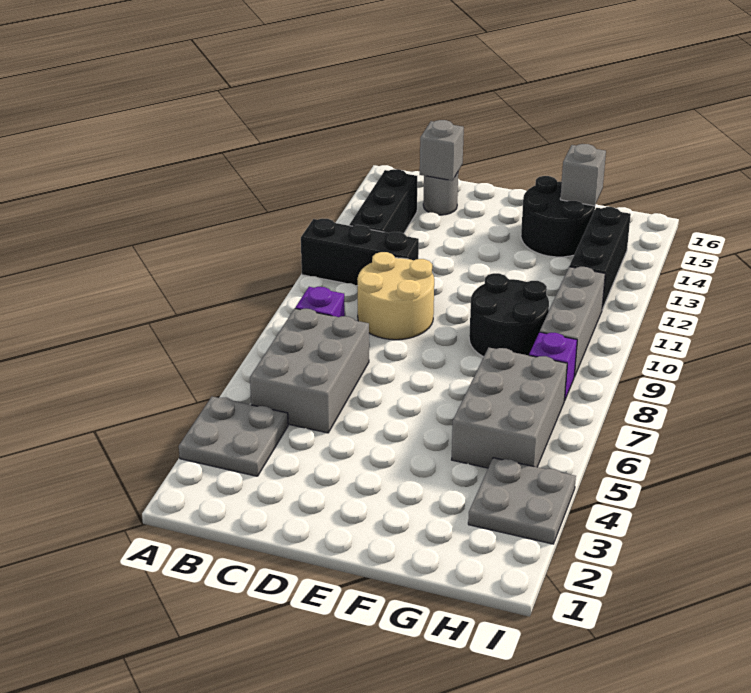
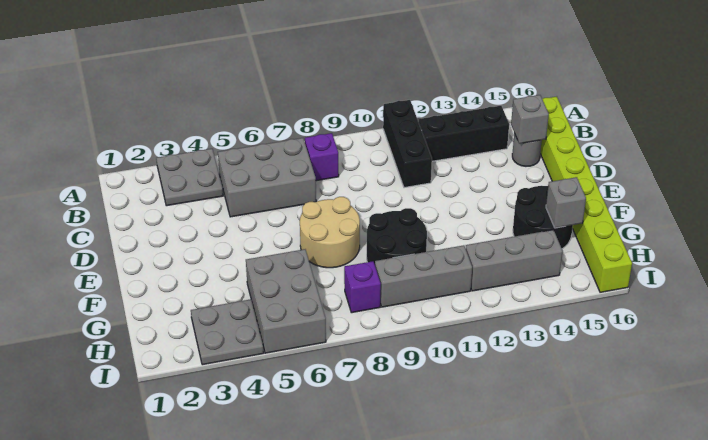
none -> lime brick B16:I16 level 1
tan round brick C9:D10 level 1 -> tan round brick E7:F8 level 1
grey brick G5:H7 level 1 -> grey brick G5:I6 level 1
black brick H12:H14 level 1 -> grey brick H12:H14 level 1

